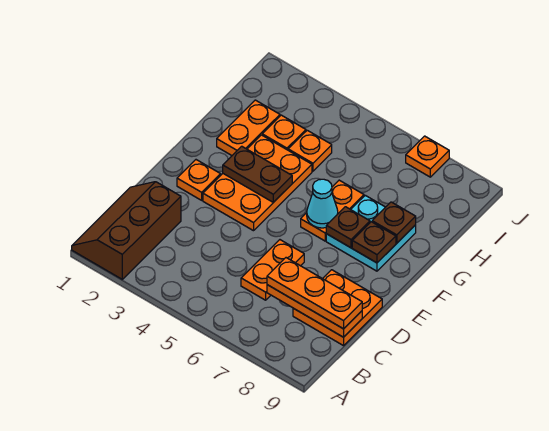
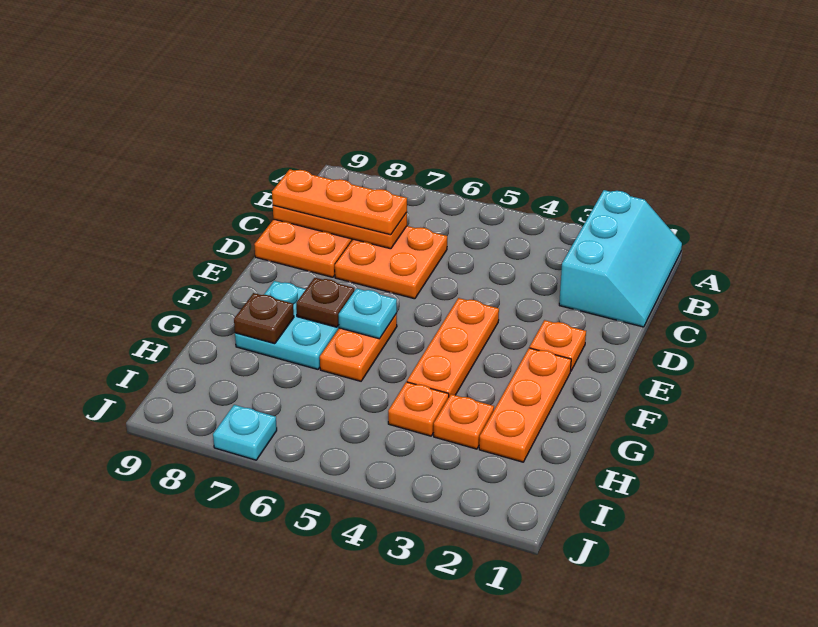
brown slope A1:C2 level 1 top 2 -> cyan slope A1:C2 level 1 top 2
orange plate C6:D6 level 1 -> orange plate C6:D7 level 1
orange plate E3:G4 level 1 -> orange plate E4:G4 level 1
brown plate F3:F4 level 2 -> none
cyan cone F6 level 2 -> cyan plate F6 level 2
brown plate F8 level 2 -> none
orange plate G2:H2 level 1 -> orange plate F2:H2 level 1
orange plate J7 level 1 -> cyan plate J7 level 1

